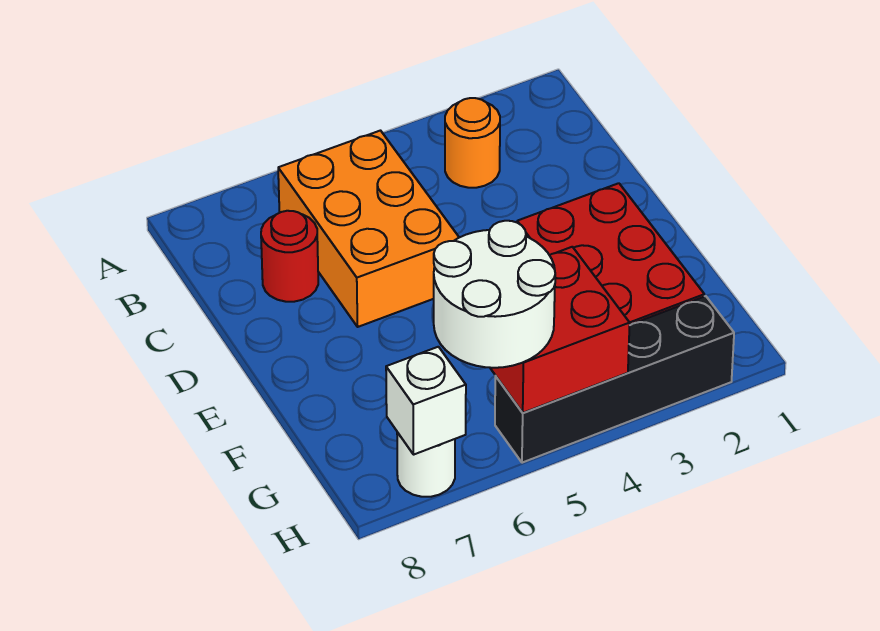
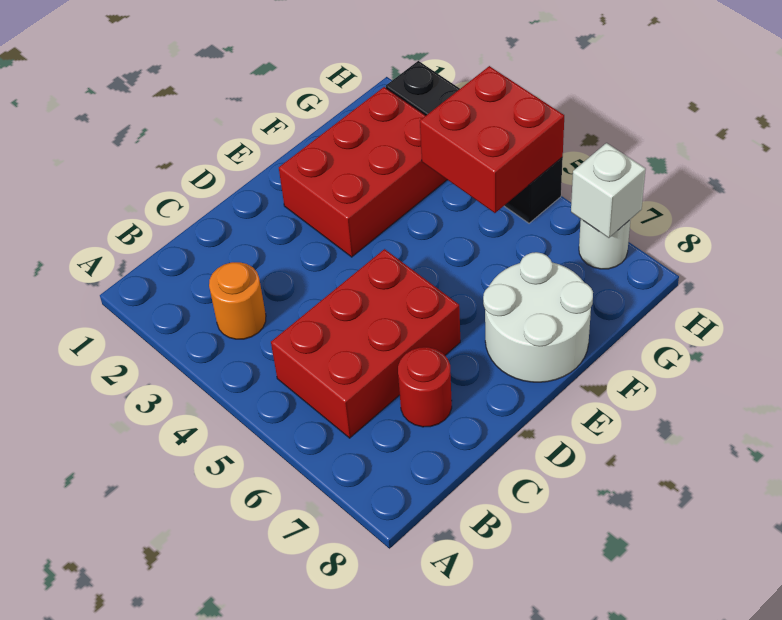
orange brick B5:D6 level 1 -> red brick B5:D6 level 1
white round brick G5:H6 level 3 -> white round brick E7:F8 level 1

